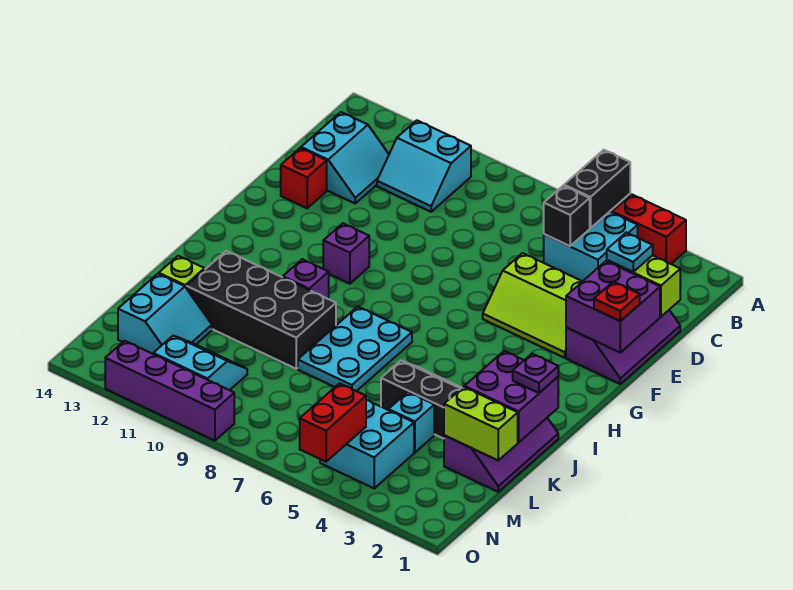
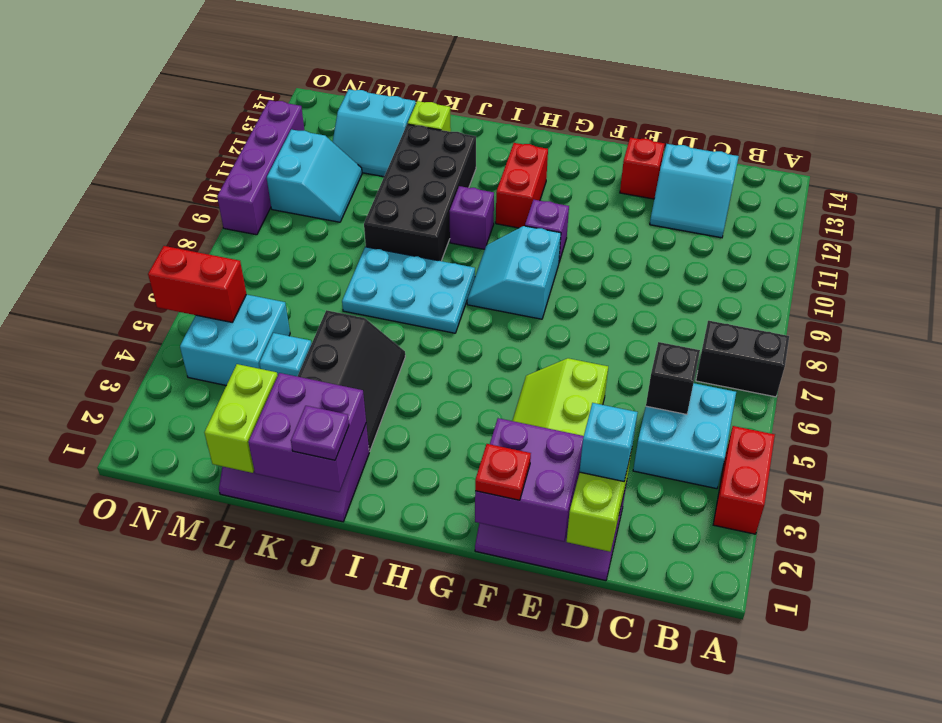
black brick A5:B5 level 2 -> black brick A7:B7 level 1
cyan slope B10:C11 level 1 top B -> cyan slope G8:H9 level 1 top G
cyan plate D2 level 3 -> cyan brick D2 level 3
none -> red brick H11:H12 level 1

